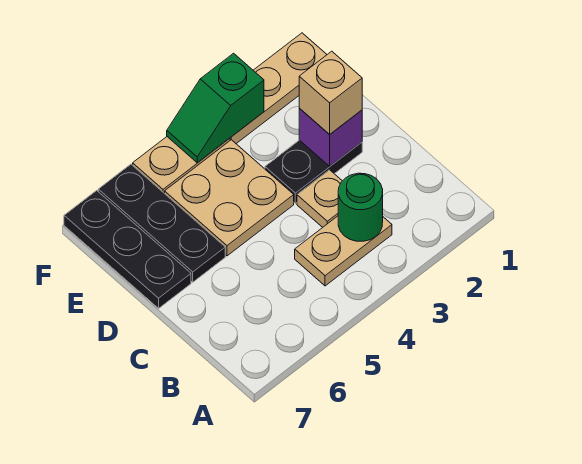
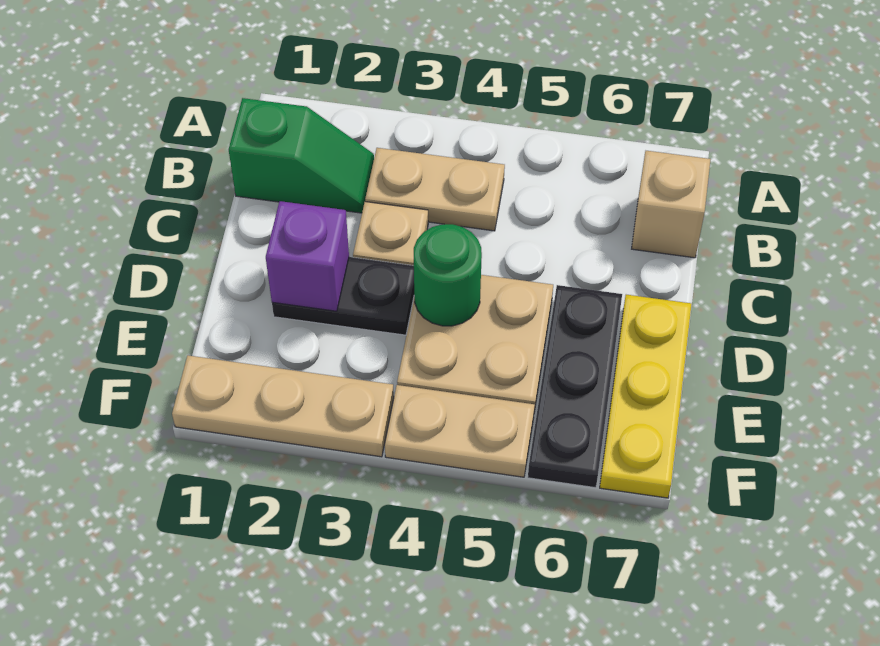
green round brick B3 level 2 -> green round brick D4 level 2
tan brick D2 level 3 -> tan brick B7 level 1
black plate D7:F7 level 1 -> yellow plate D7:F7 level 1
green slope F3:F4 level 2 top 3 -> green slope B1:B2 level 1 top 1

